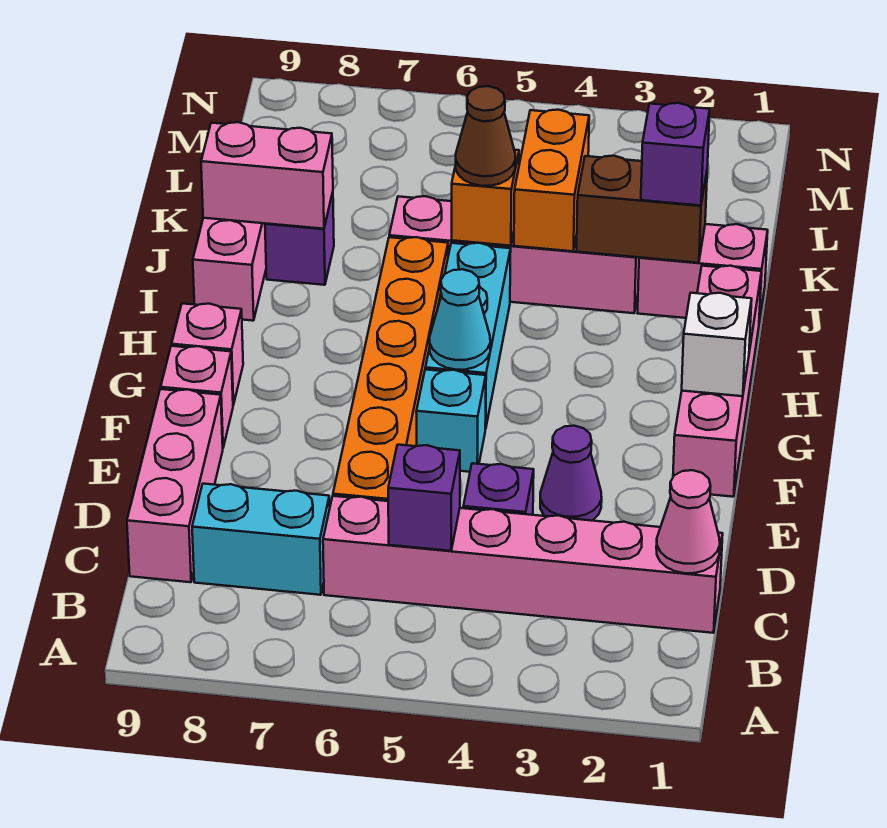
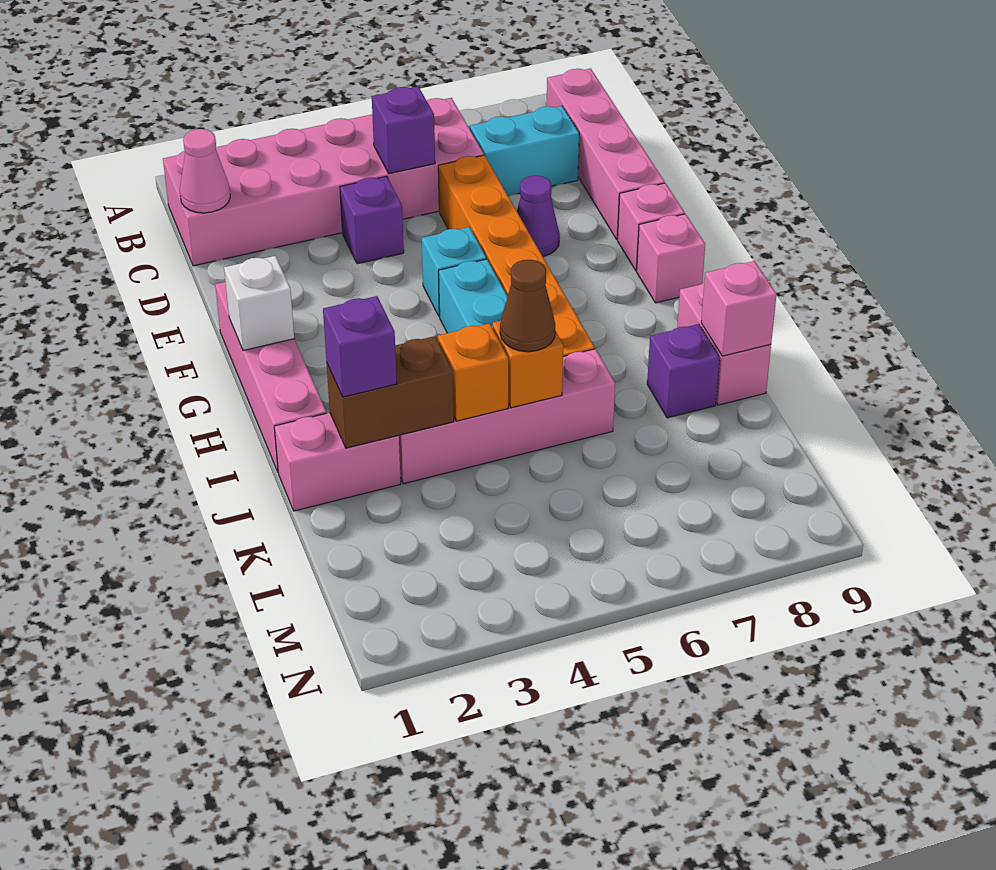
pink brick C1:C6 level 1 -> pink brick B1:C6 level 1
pink brick C9:E9 level 1 -> pink brick B9:E9 level 1
purple cone E3 level 1 -> purple cone E7 level 1
cyan cone G5 level 2 -> none
orange brick J4:K4 level 2 -> orange brick J4 level 2
pink brick J8:J9 level 2 -> pink brick J9 level 2

